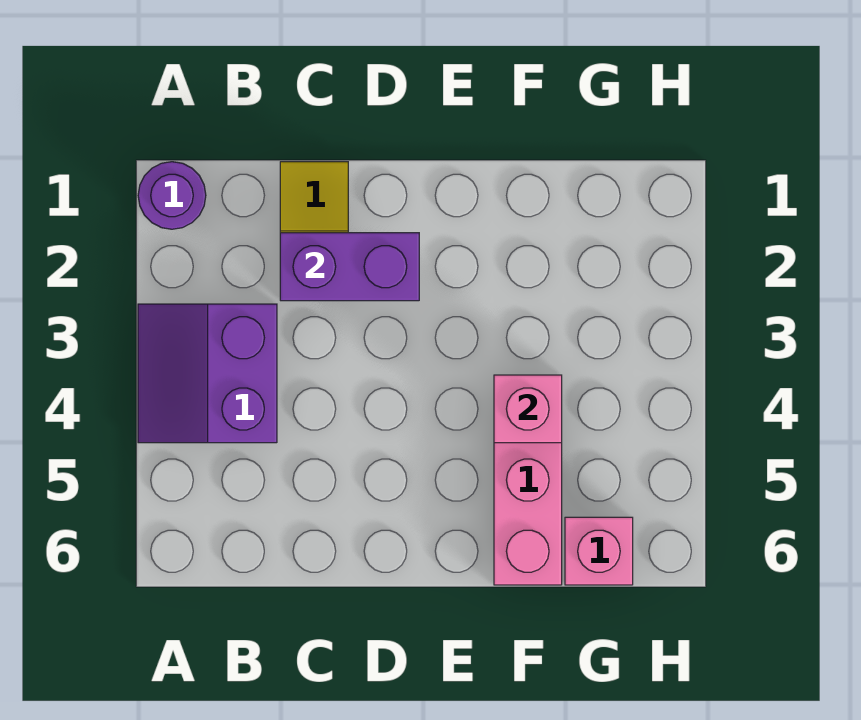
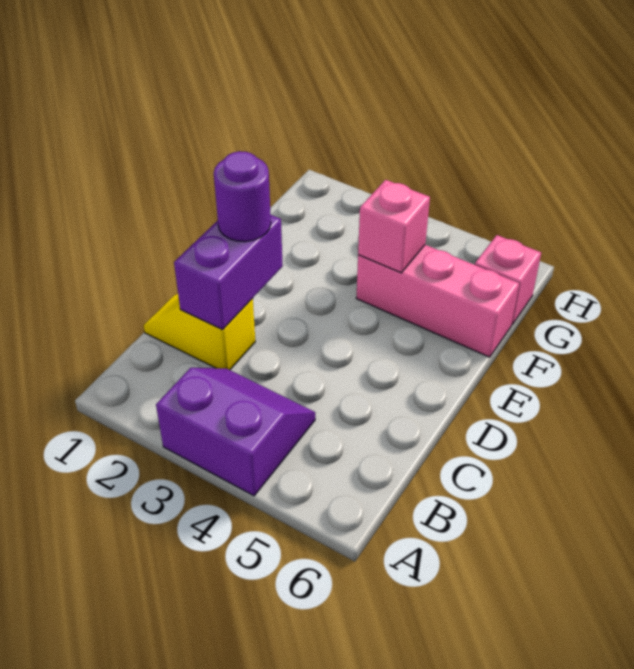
purple round brick A1 level 1 -> purple round brick D2 level 3
purple slope A3:B4 level 1 top B -> purple slope A3:B4 level 1 top A

